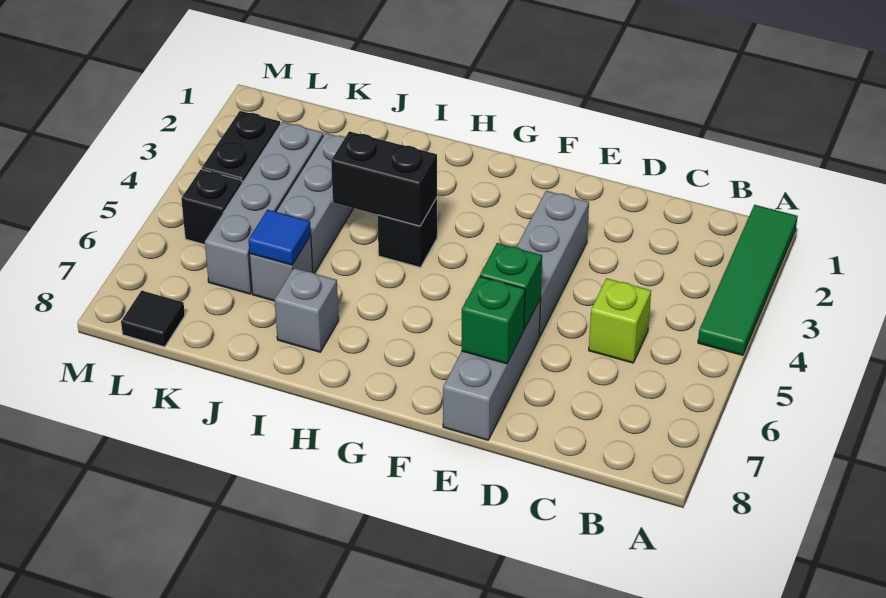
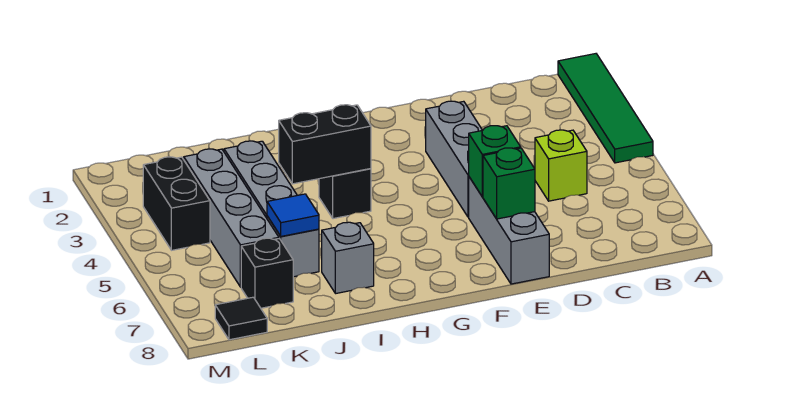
black brick L5 level 1 -> black brick K7 level 1

